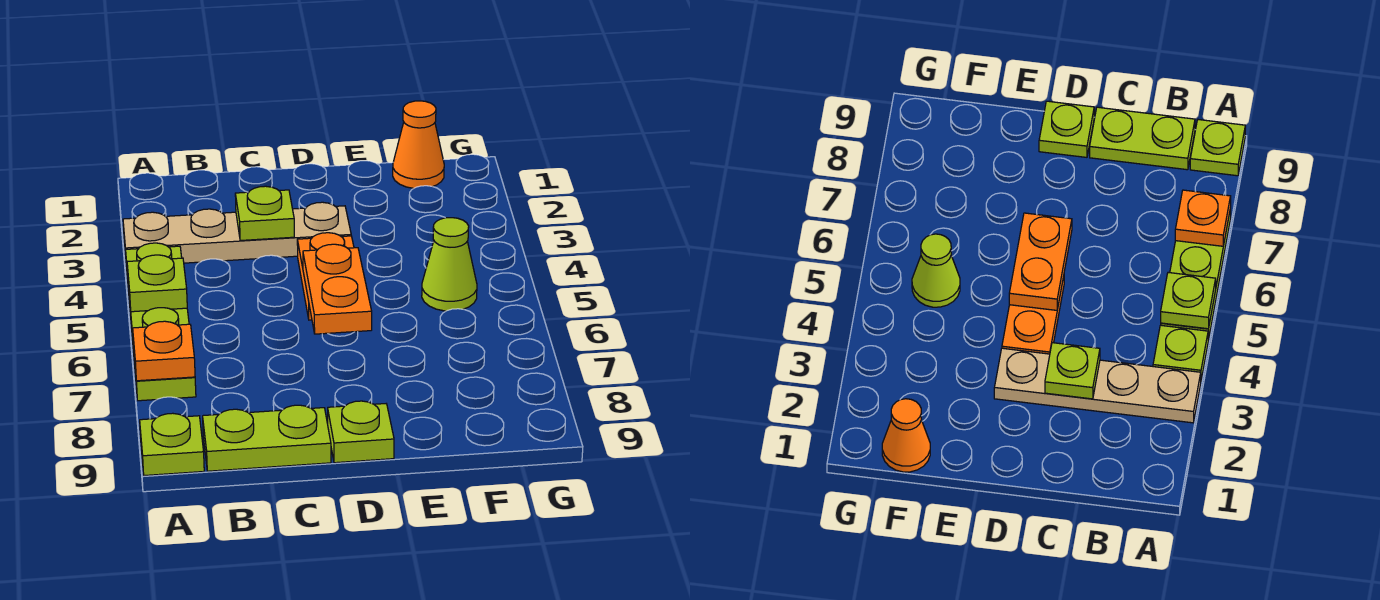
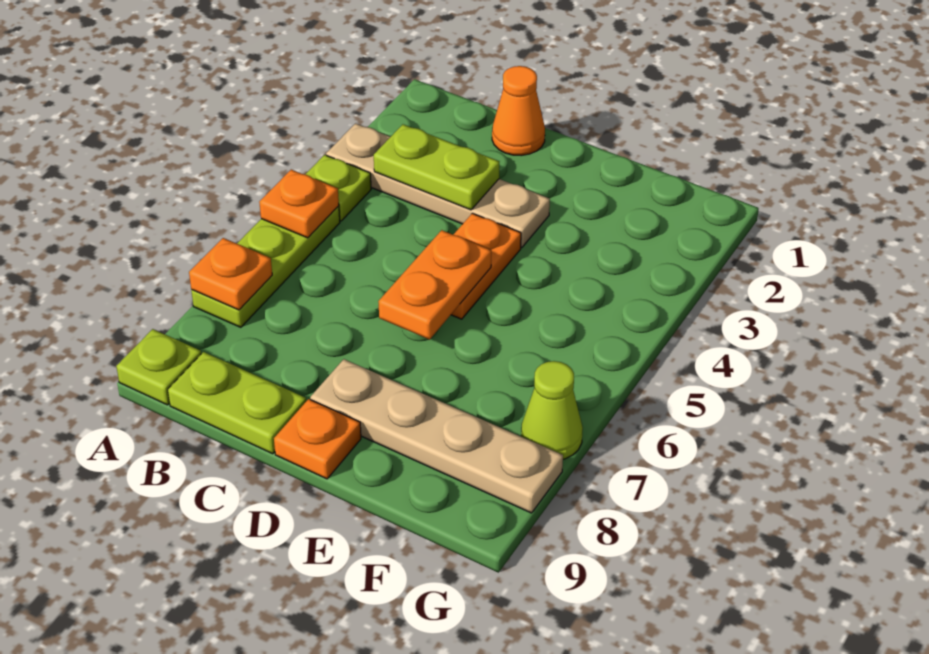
lime plate A5 level 2 -> orange plate A5 level 2
lime plate C3 level 2 -> lime plate B3:C3 level 2
none -> tan plate D8:G8 level 1
lime plate D9 level 1 -> orange plate D9 level 1
orange cone F1 level 1 -> orange cone C1 level 1
lime cone F5 level 1 -> lime cone G7 level 1

